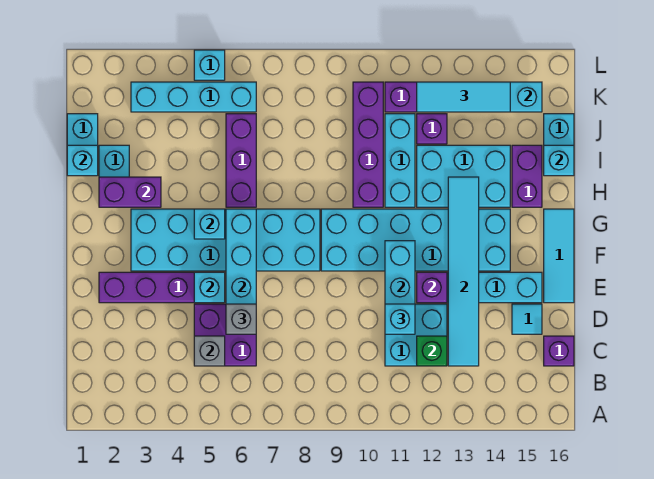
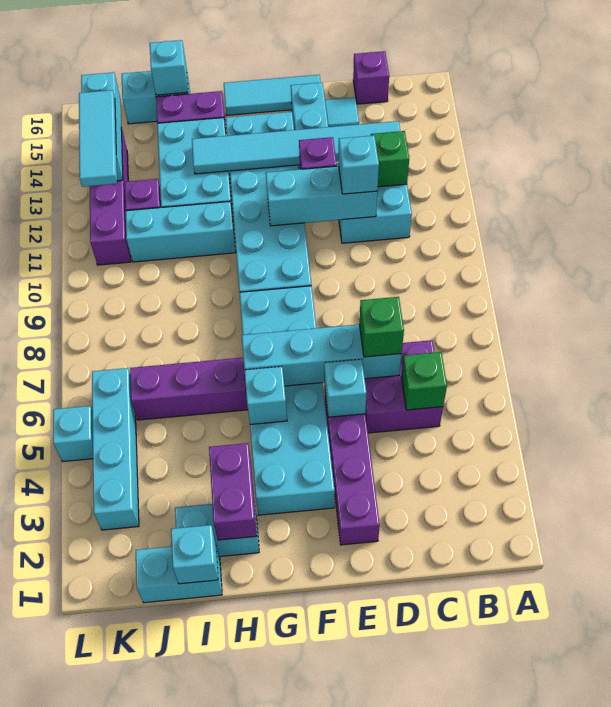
grey brick C5 level 2 -> green brick C5 level 2
grey brick D6 level 3 -> green brick D6 level 3
purple brick H10:K10 level 1 -> none

